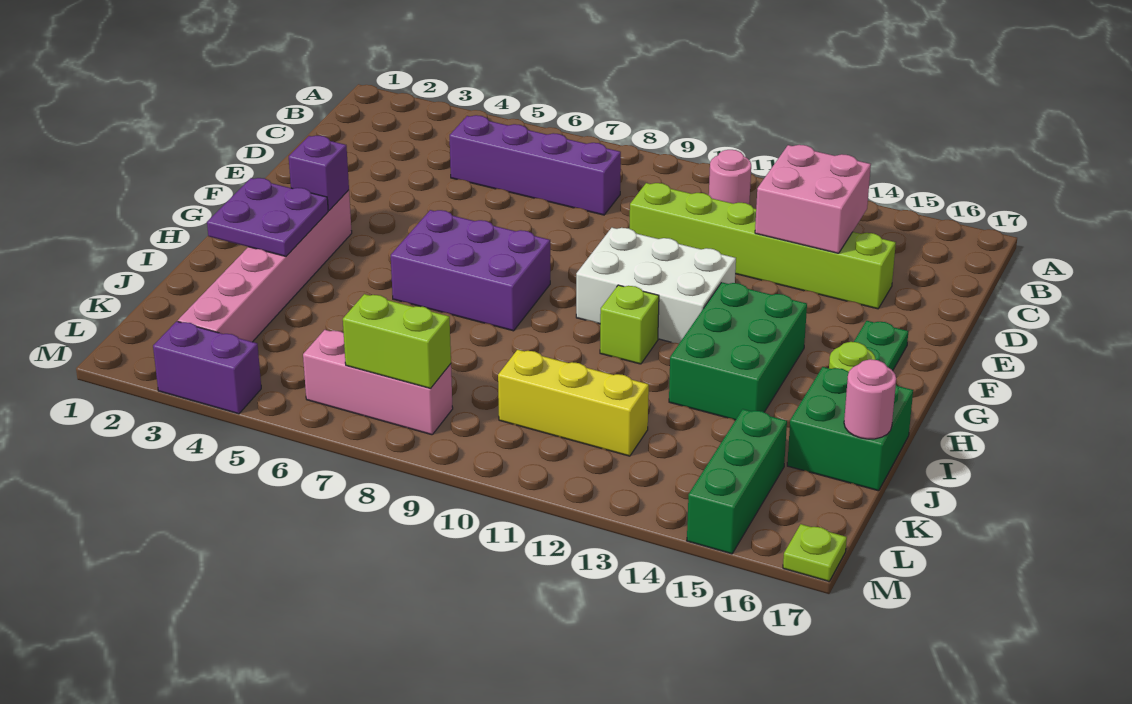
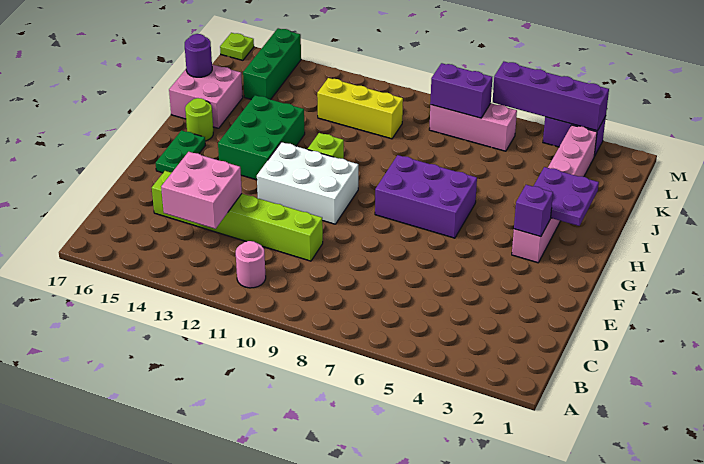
purple brick C5:C8 level 1 -> purple brick M3:M6 level 2
green brick I16:J17 level 1 -> pink brick I16:J17 level 1
pink round brick J17 level 2 -> purple round brick J17 level 2
lime brick L7:L8 level 2 -> purple brick L7:L8 level 2

